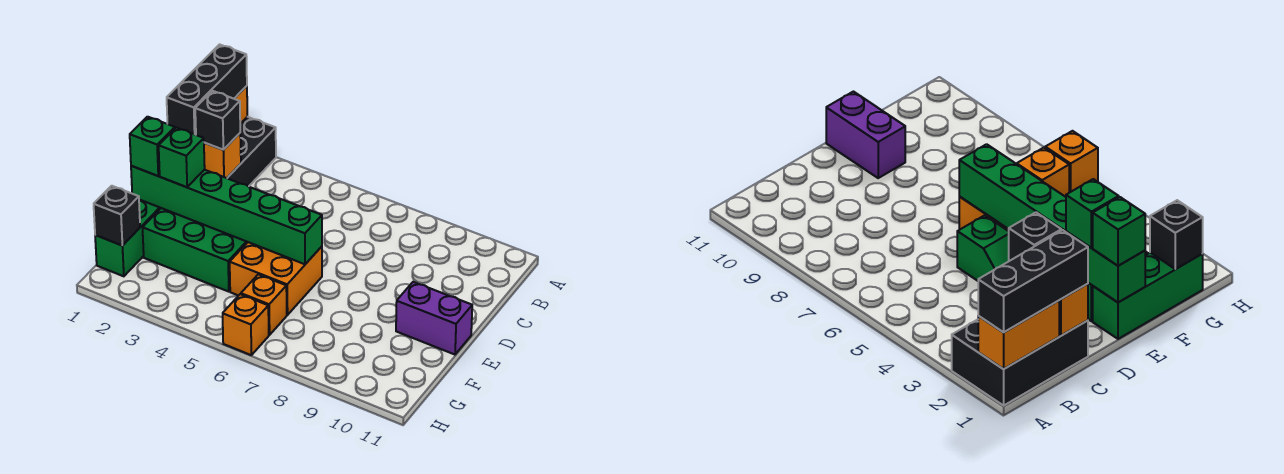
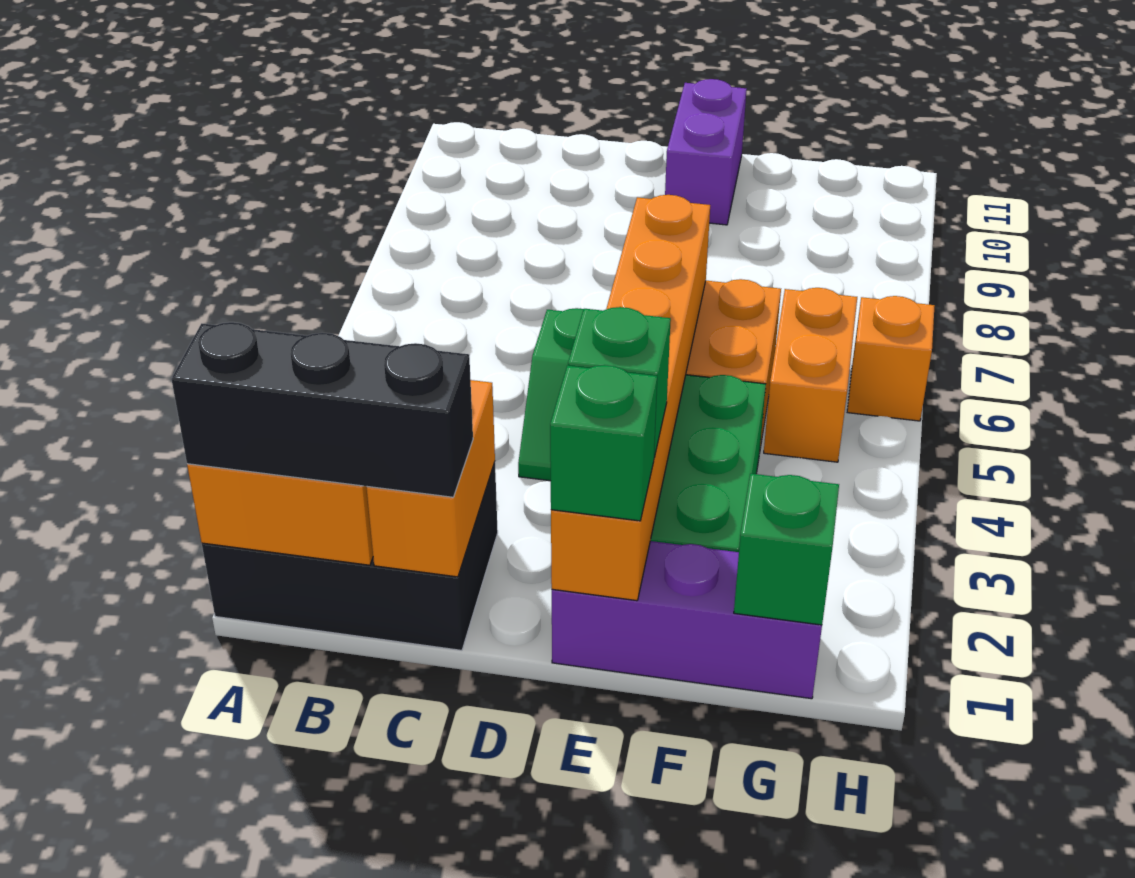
black brick C2 level 3 -> none
green brick E1:G1 level 1 -> purple brick E1:G1 level 1
green brick E1:E6 level 2 -> orange brick E1:E6 level 2
black brick G1 level 2 -> green brick G1 level 2
orange brick G6 level 1 -> orange brick G5:G6 level 1

